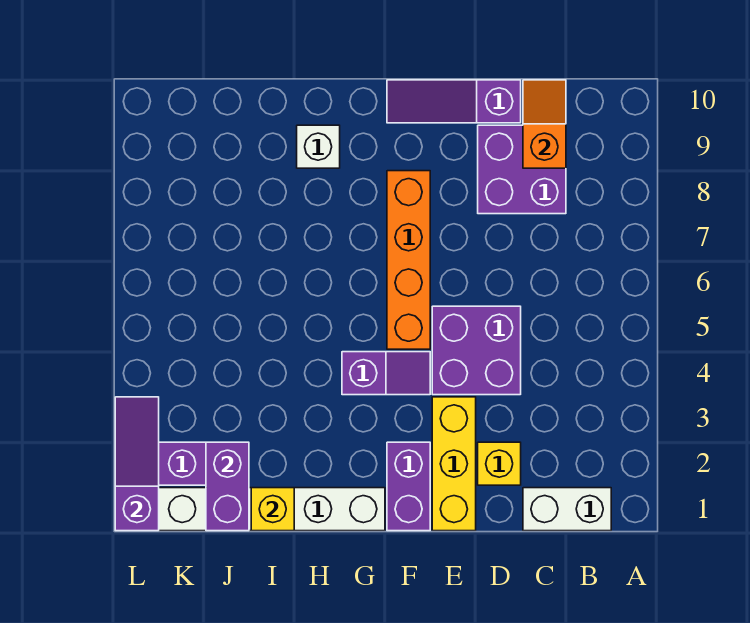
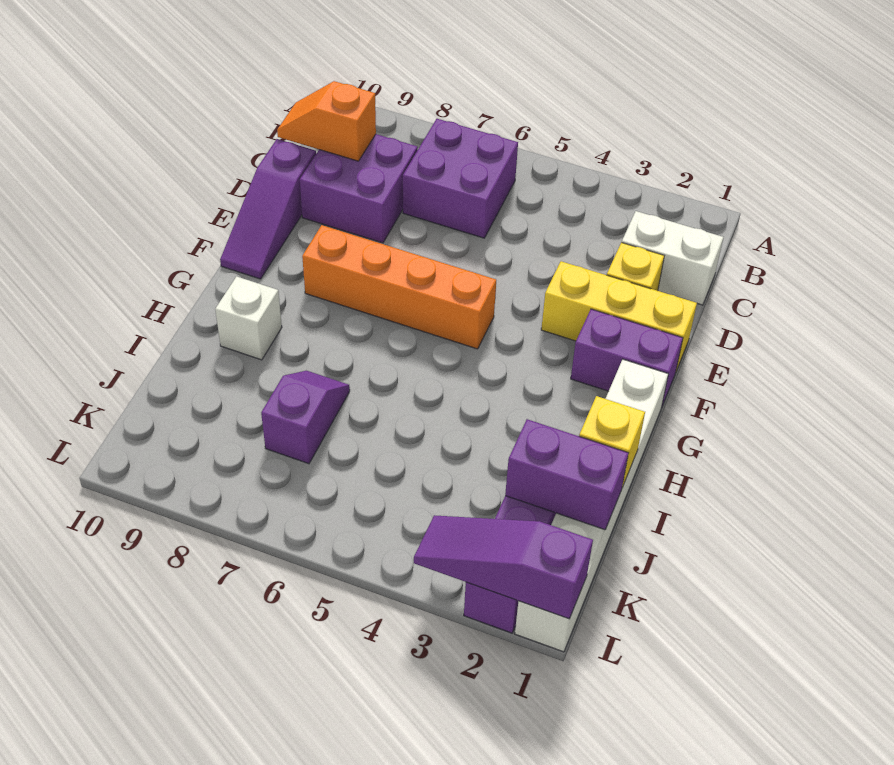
white brick B1:C1 level 1 -> white brick C1:C2 level 1
purple brick D4:E5 level 1 -> purple brick B6:C7 level 1
purple slope F4:G4 level 1 top G -> purple slope I7:J7 level 1 top J

